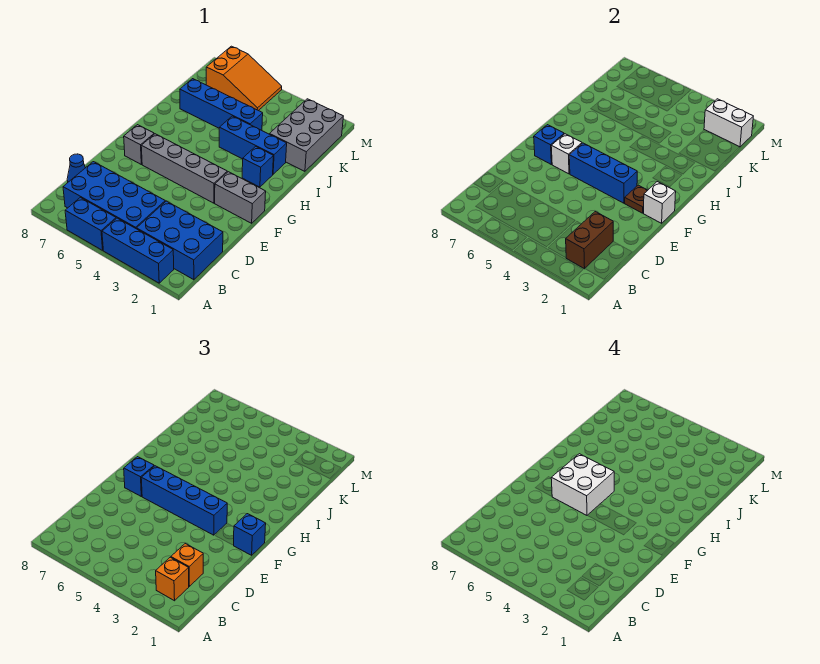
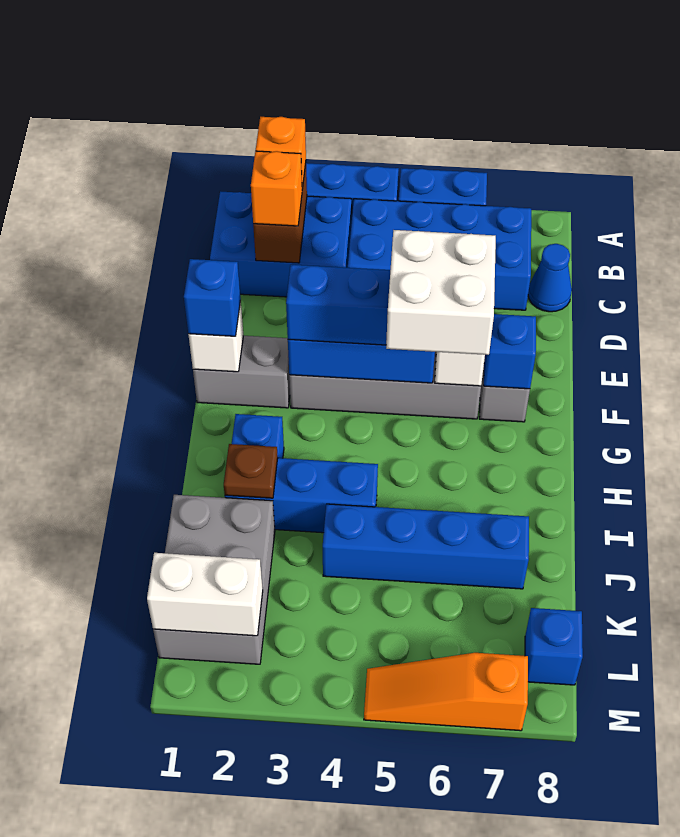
brown plate F2 level 2 -> brown plate I2 level 2
blue brick F7 level 3 -> blue brick L8 level 1
orange slope L5:M7 level 1 top 7 -> orange slope M5:M7 level 1 top 7

